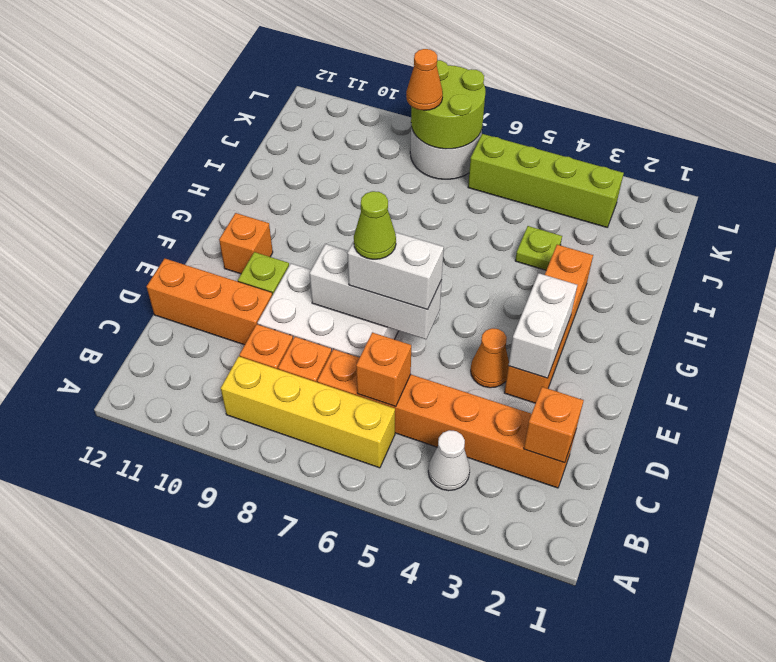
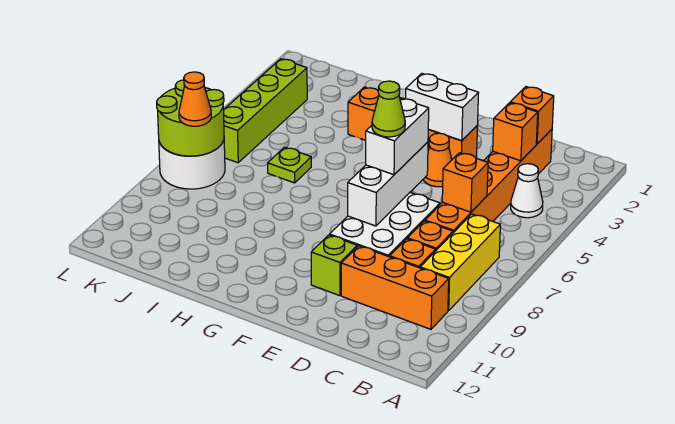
yellow brick B6:B9 level 1 -> yellow brick B7:B9 level 1
orange brick D10:D12 level 1 -> orange brick B10:D10 level 1
orange brick F11 level 1 -> orange brick C3 level 2
lime plate I4 level 1 -> lime plate I6 level 1

